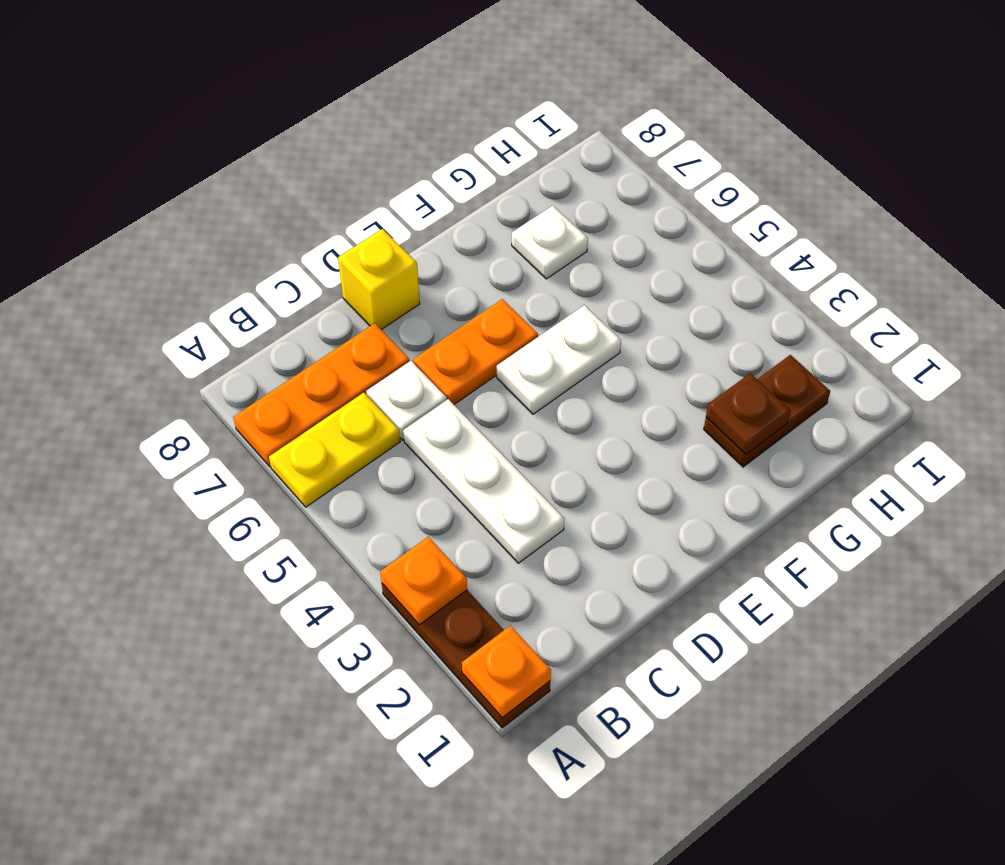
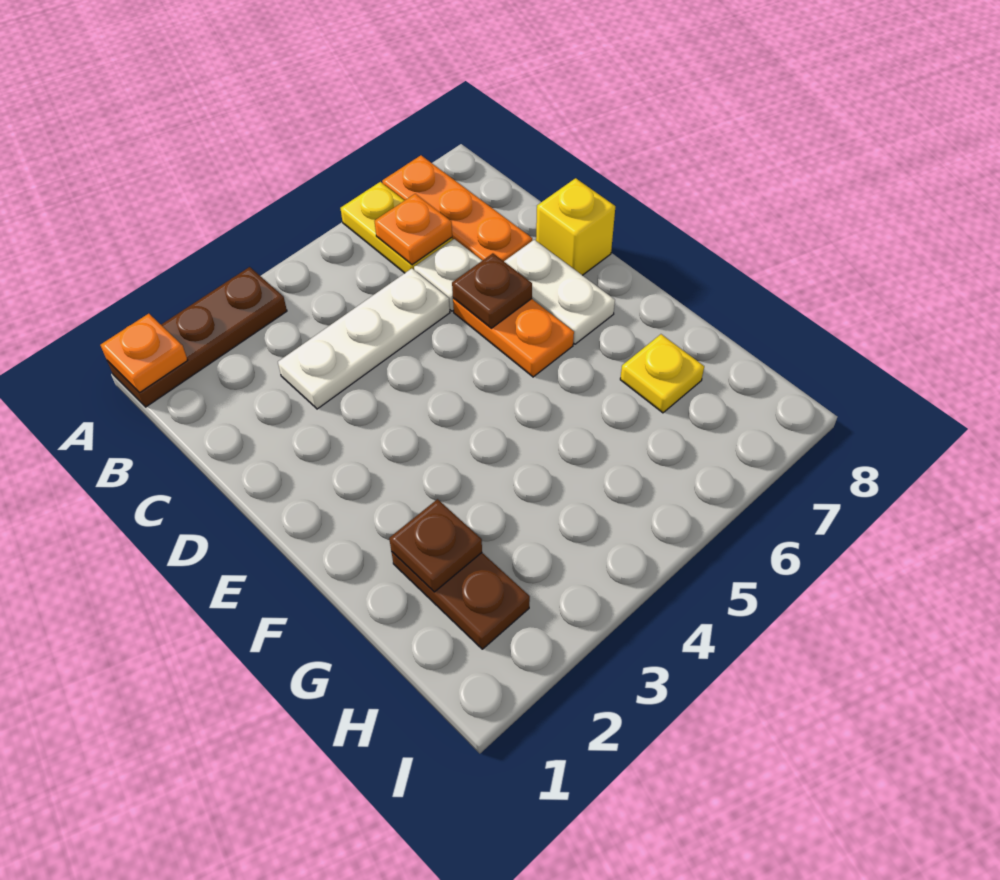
orange plate A3 level 2 -> orange plate B6 level 2
none -> brown plate D6 level 2
white plate E5:F5 level 1 -> white plate D7:E7 level 1
white plate G7 level 1 -> yellow plate G7 level 1

